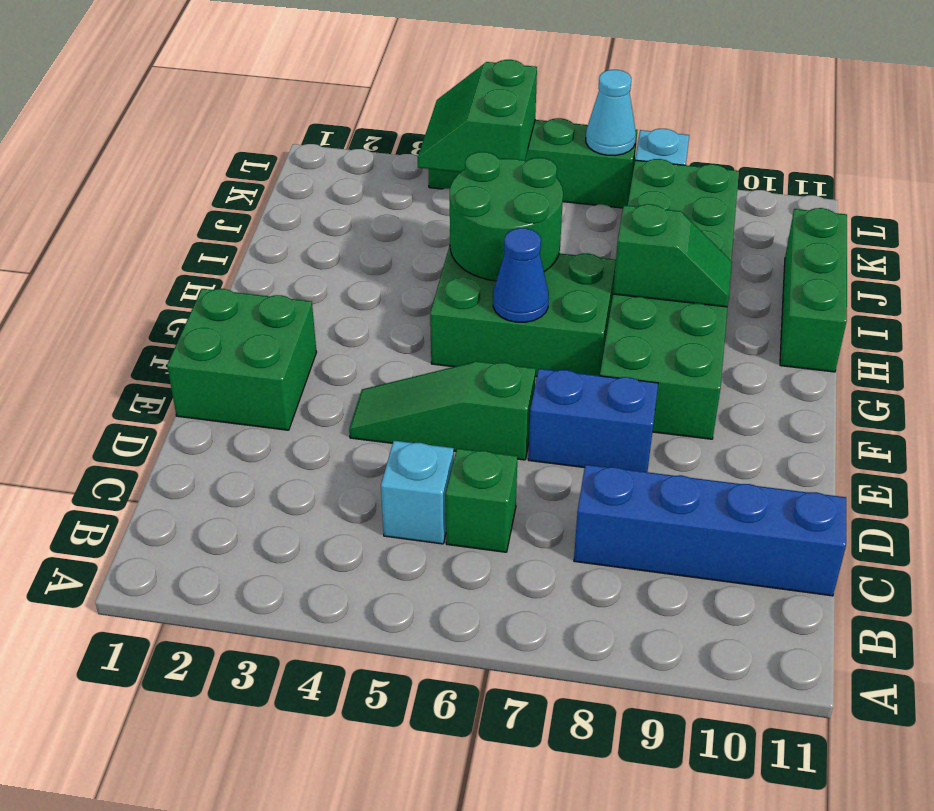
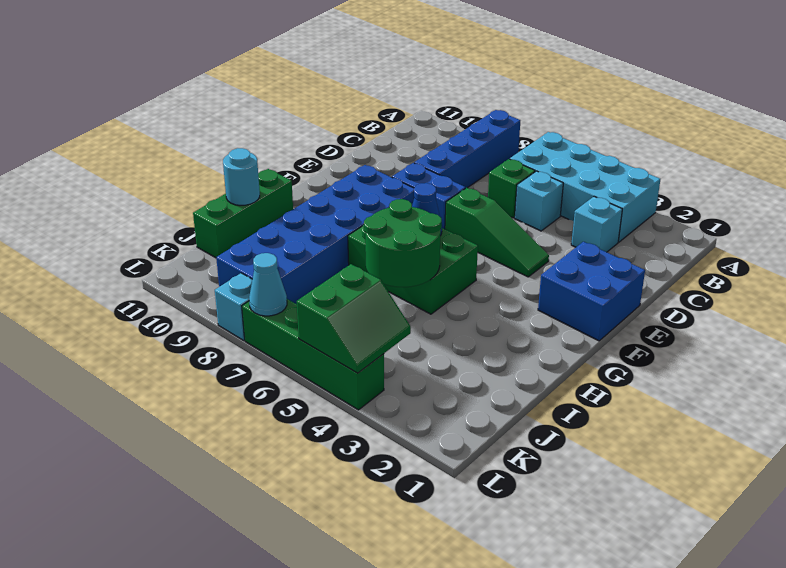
none -> cyan brick A3:B6 level 1
none -> cyan brick C3 level 1
blue brick C8:C11 level 1 -> blue brick A8:D8 level 1
green brick E1:F2 level 1 -> blue brick E1:F2 level 1
green brick F8:K9 level 1 -> blue brick F8:K9 level 1
green slope H8:H9 level 2 top 8 -> none
none -> cyan round brick I11 level 2

